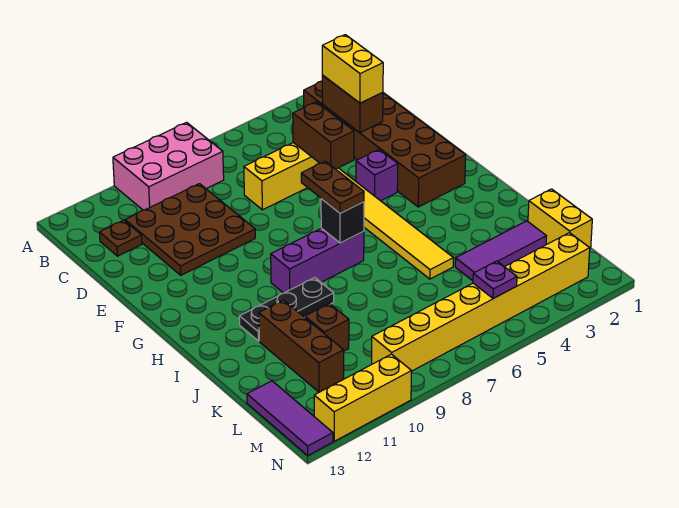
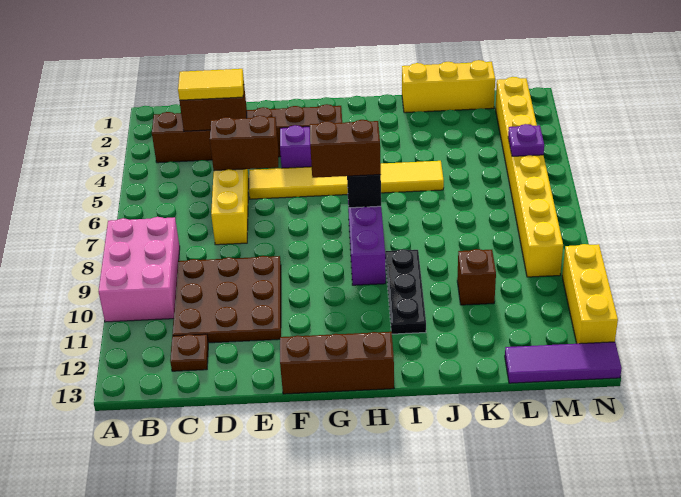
brown brick B2:G3 level 1 -> brown brick B3:G3 level 1
yellow brick C3:D3 level 3 -> yellow tile C3:D3 level 3
brown plate G7:H7 level 3 -> brown brick G7:H7 level 3
brown brick J11:L11 level 1 -> brown brick F13:H13 level 1
yellow brick K1:L1 level 1 -> yellow brick J1:L1 level 1
purple tile K2:K4 level 1 -> none

